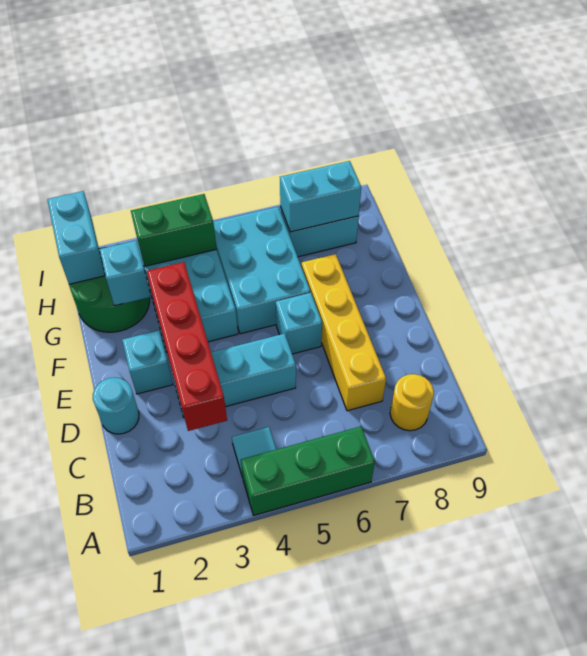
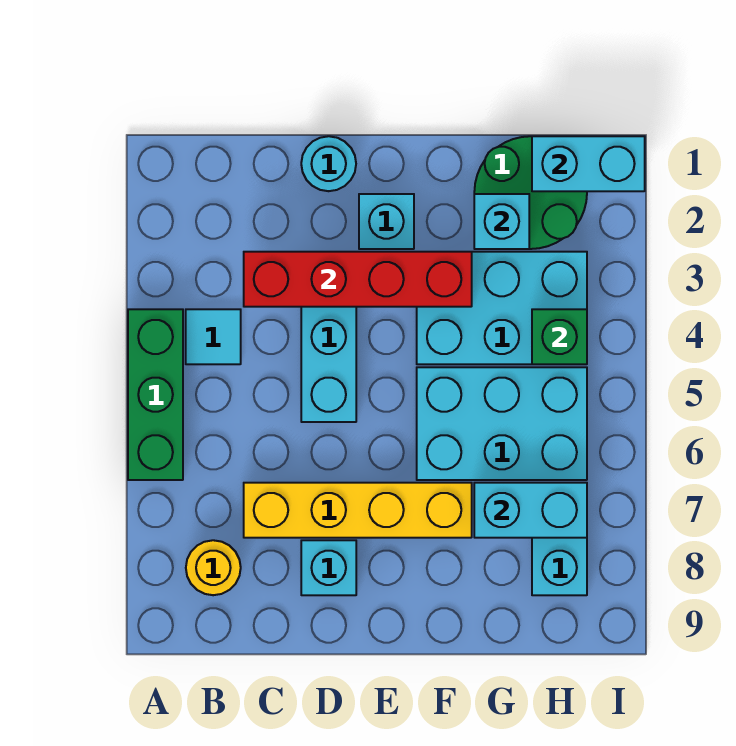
cyan brick E6 level 1 -> cyan brick D8 level 1
green brick H3:H4 level 2 -> green brick H4 level 2
cyan brick H7:H8 level 2 -> cyan brick G7:H7 level 2

